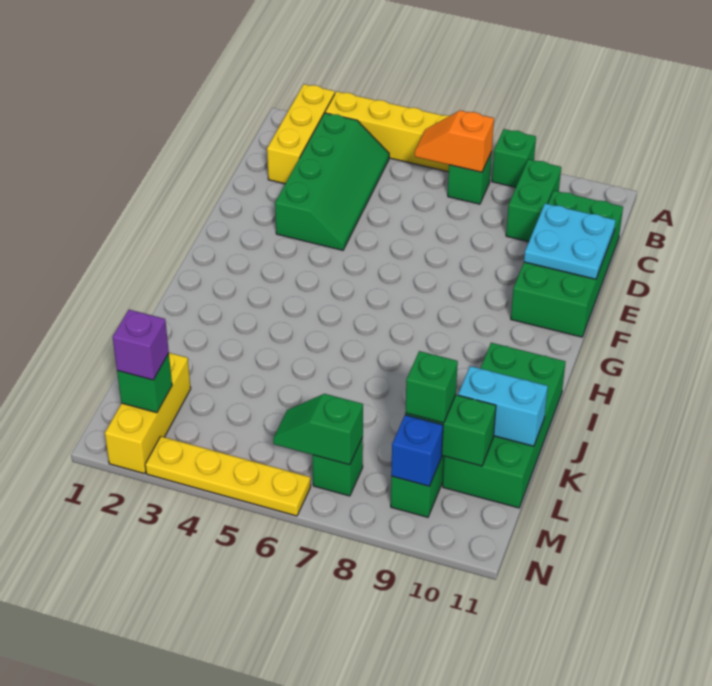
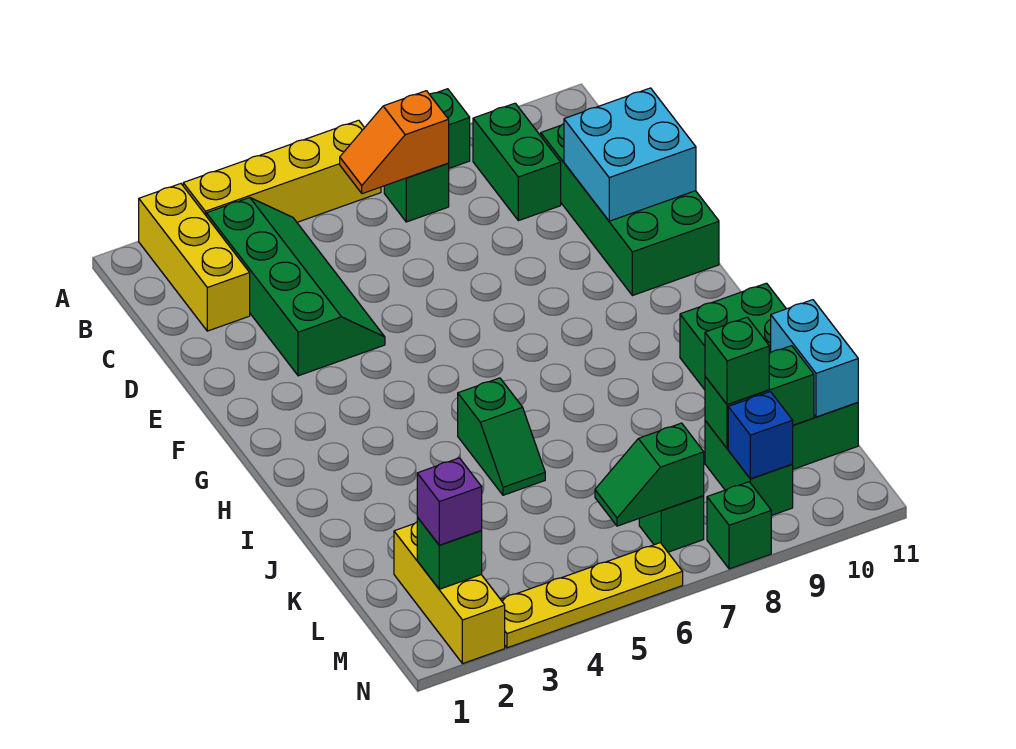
cyan plate D10:E11 level 2 -> cyan brick D10:E11 level 2
none -> green slope I5:J5 level 1 top I
cyan brick K10:K11 level 2 -> cyan brick K11:L11 level 2
none -> green brick N8 level 1

